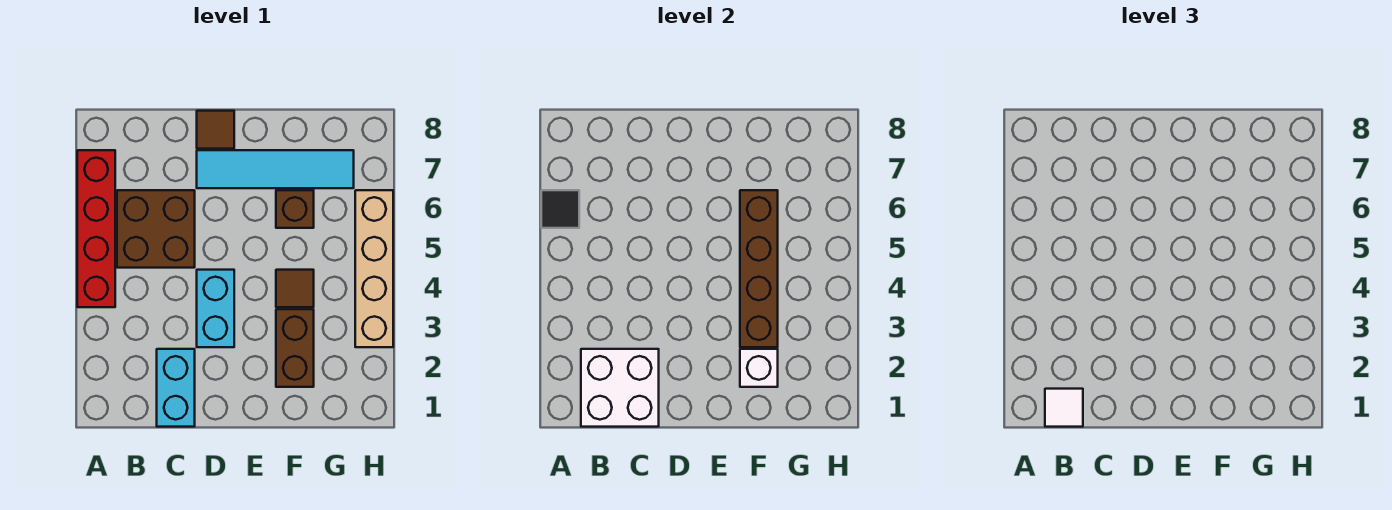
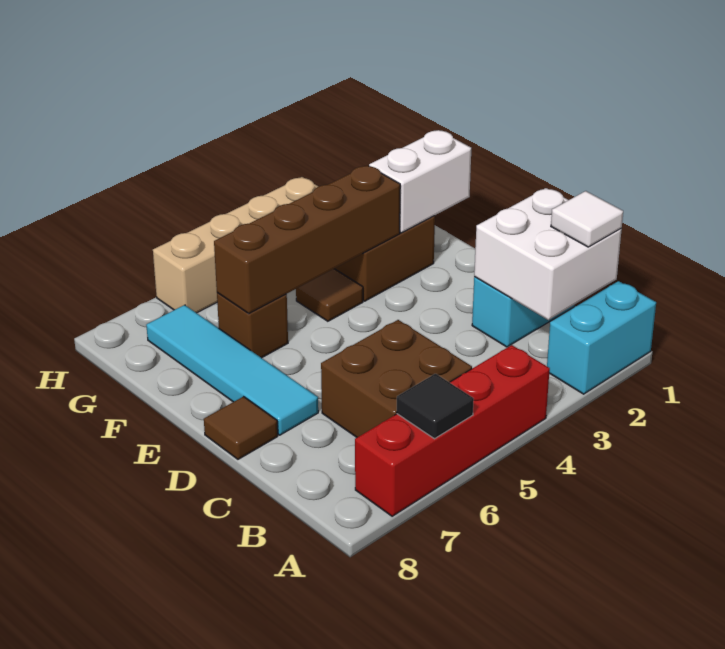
cyan brick D3:D4 level 1 -> cyan brick A1:A2 level 1
white brick F2 level 2 -> white brick F1:F2 level 2

